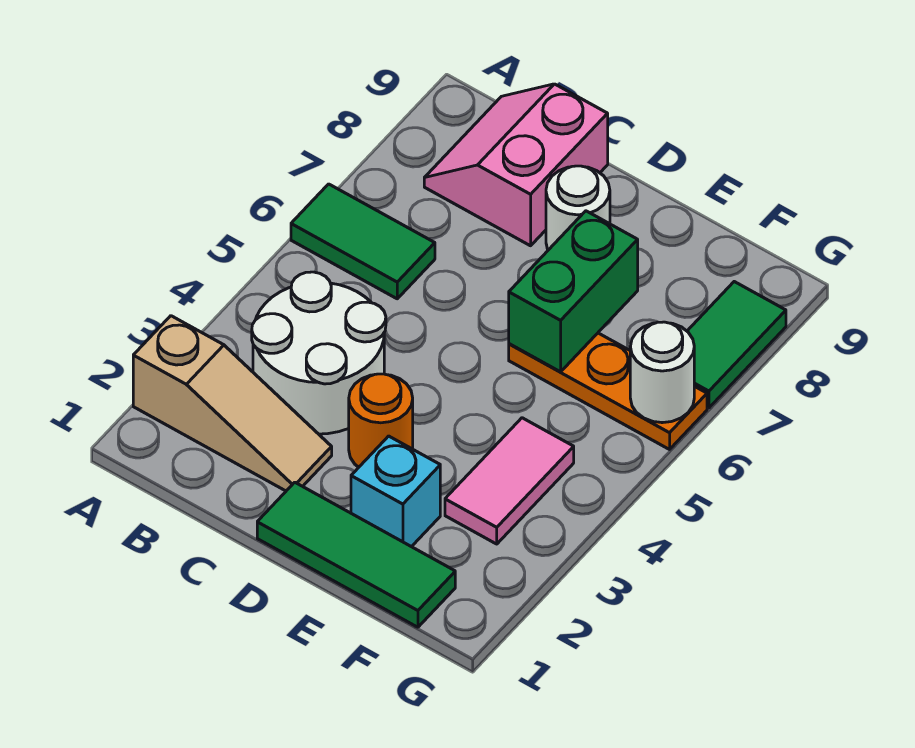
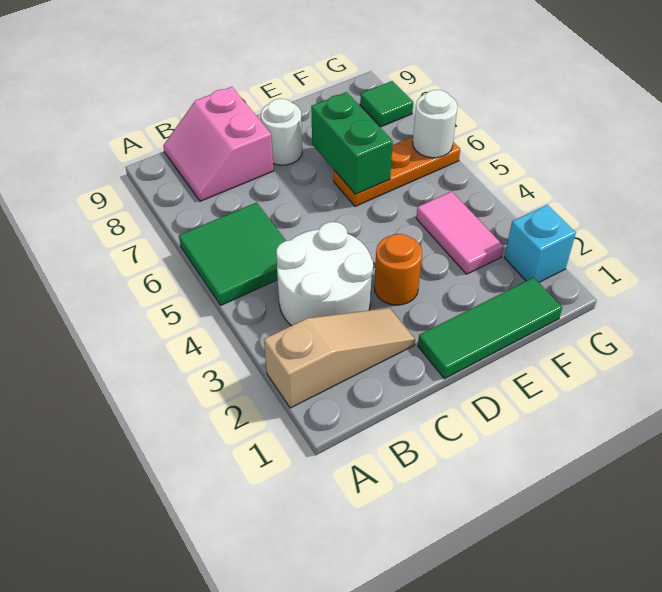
green tile A6:B6 level 1 -> green tile A5:B6 level 1
cyan brick E2 level 1 -> cyan brick G2 level 1
green tile G7:G8 level 1 -> green tile G8 level 1

